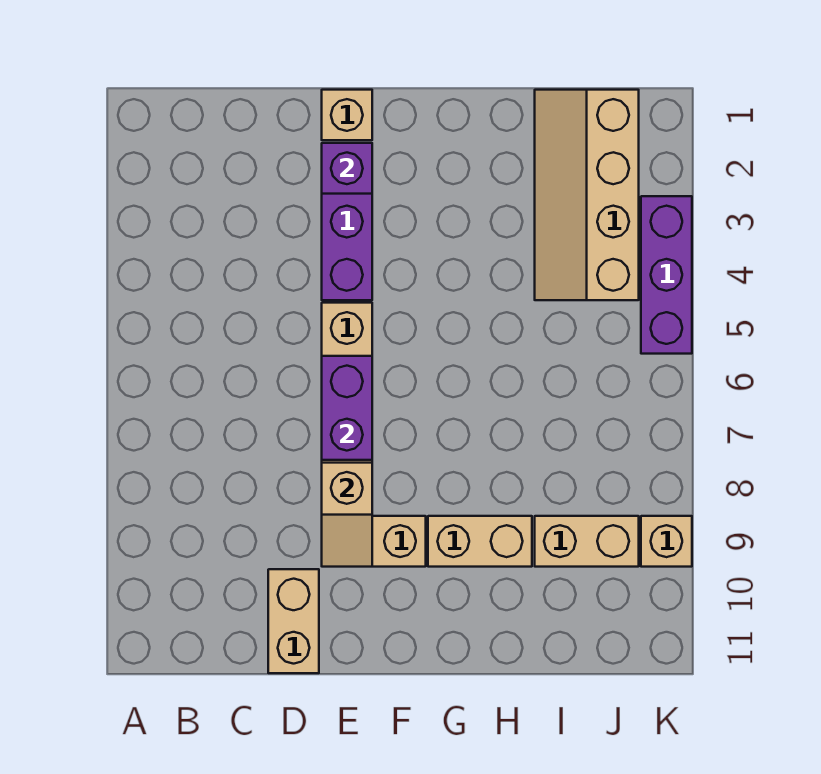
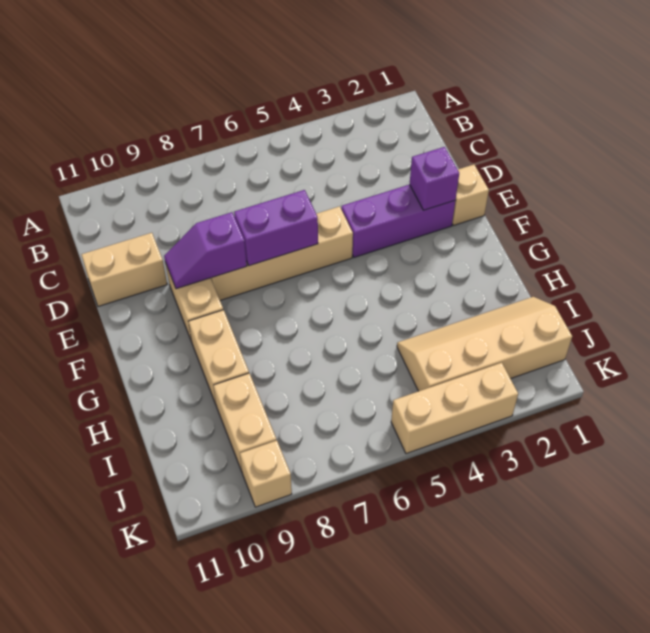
tan slope E8:E9 level 2 top 8 -> purple slope E8:E9 level 2 top 8
purple brick K3:K5 level 1 -> tan brick K3:K5 level 1

